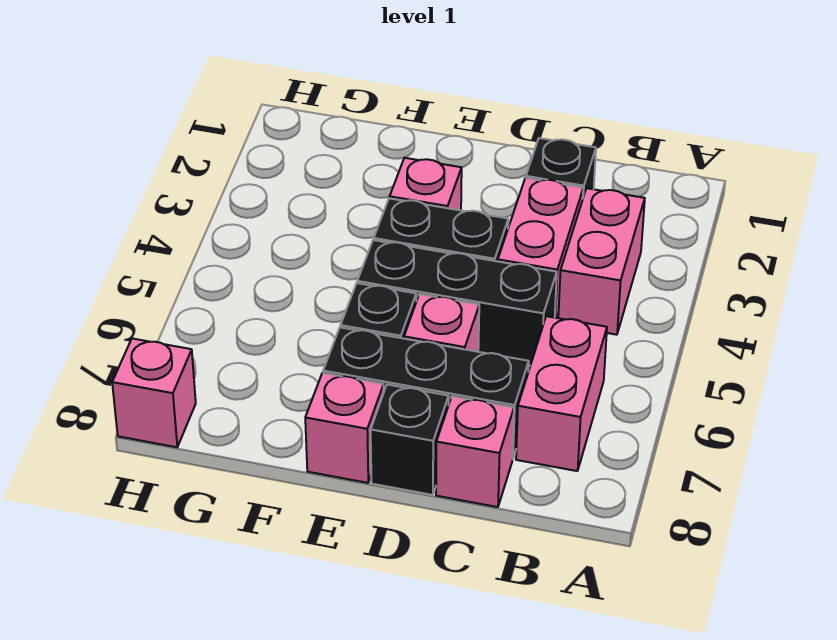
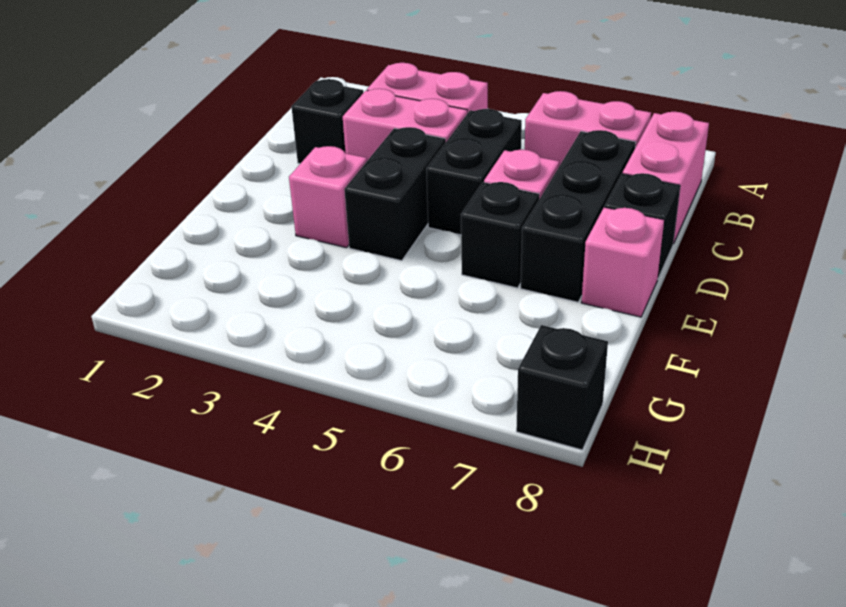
black brick C5:E5 level 1 -> black brick C5:D5 level 1
pink brick C8 level 1 -> pink brick B8:C8 level 1
pink brick H8 level 1 -> black brick H8 level 1

